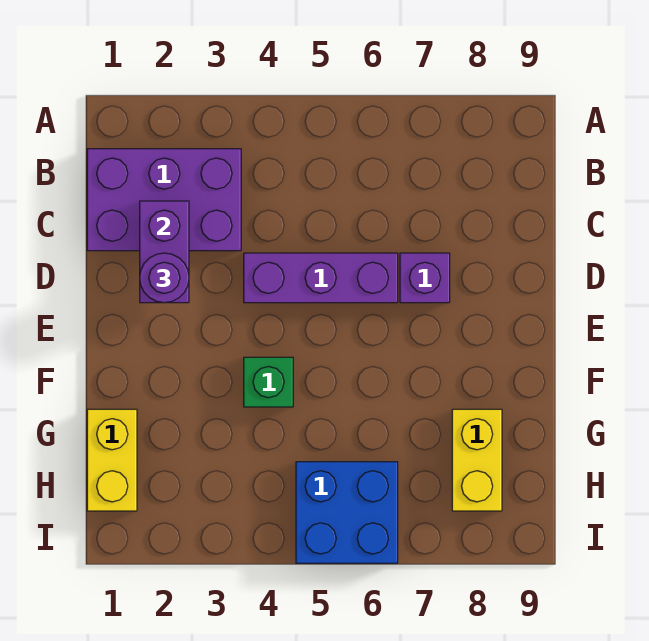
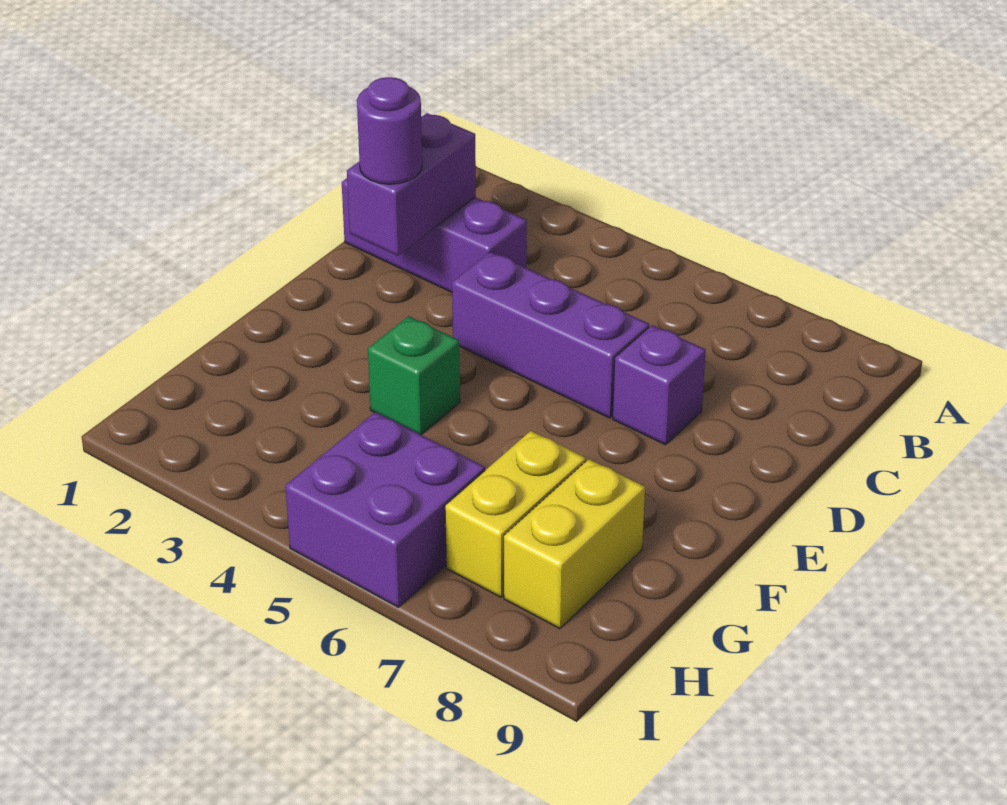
purple brick B1:C3 level 1 -> purple brick C1:C3 level 1
yellow brick G1:H1 level 1 -> yellow brick G7:H7 level 1
blue brick H5:I6 level 1 -> purple brick H5:I6 level 1

